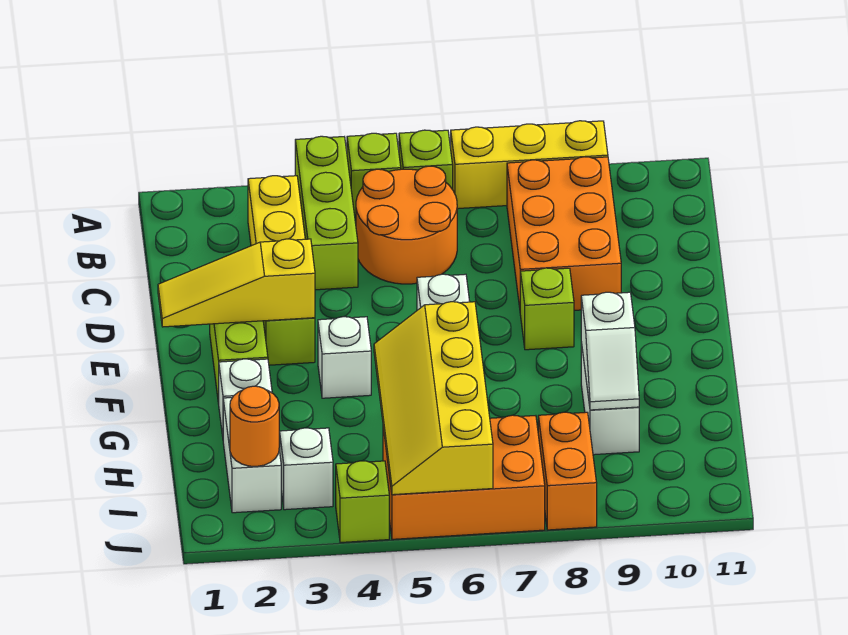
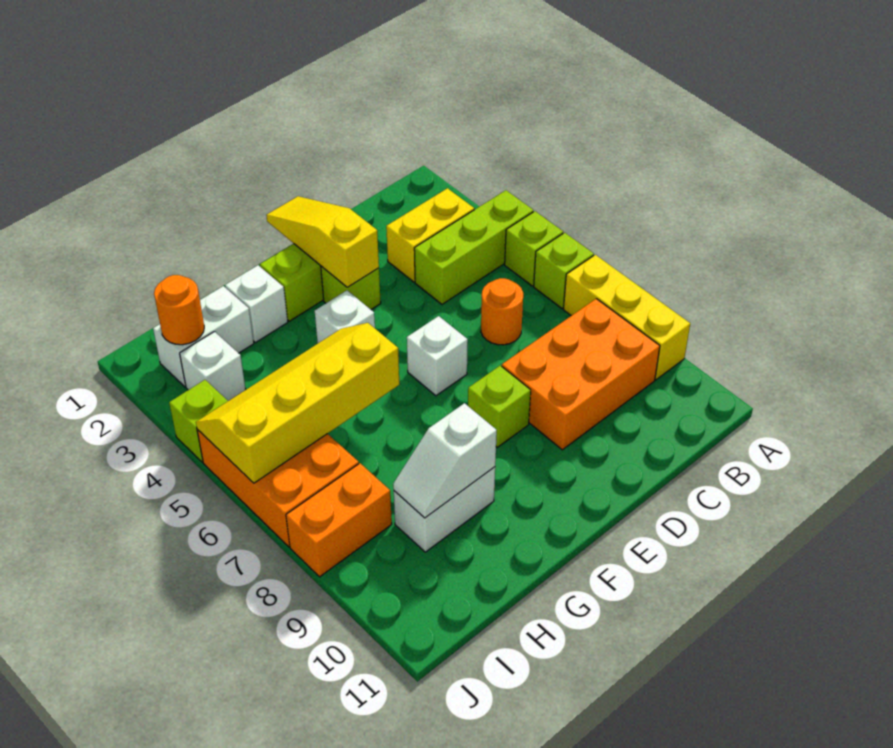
orange round brick B5:C6 level 1 -> orange round brick C6 level 1

